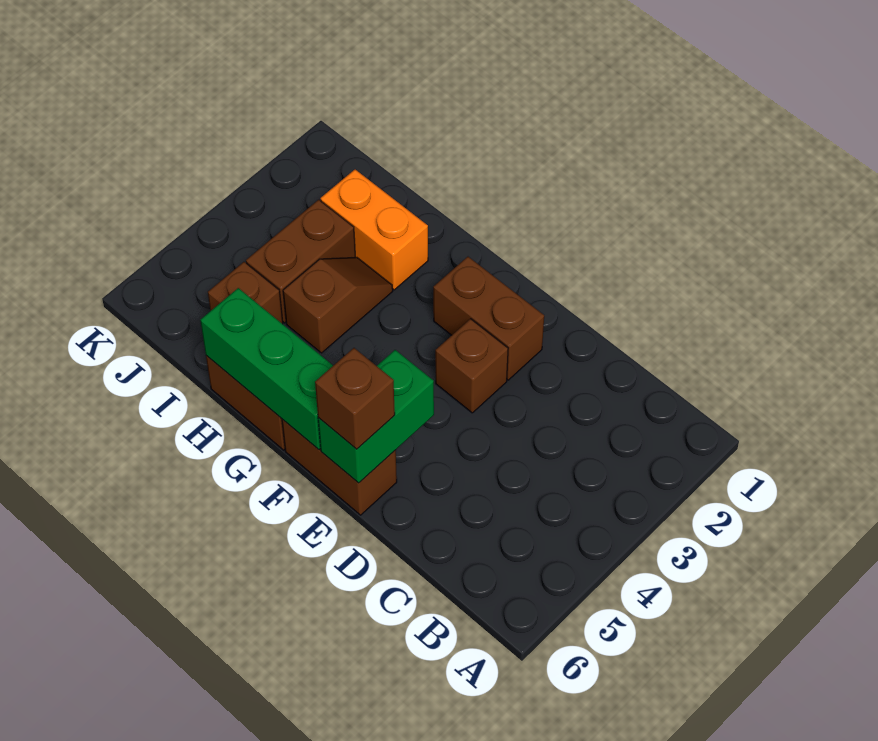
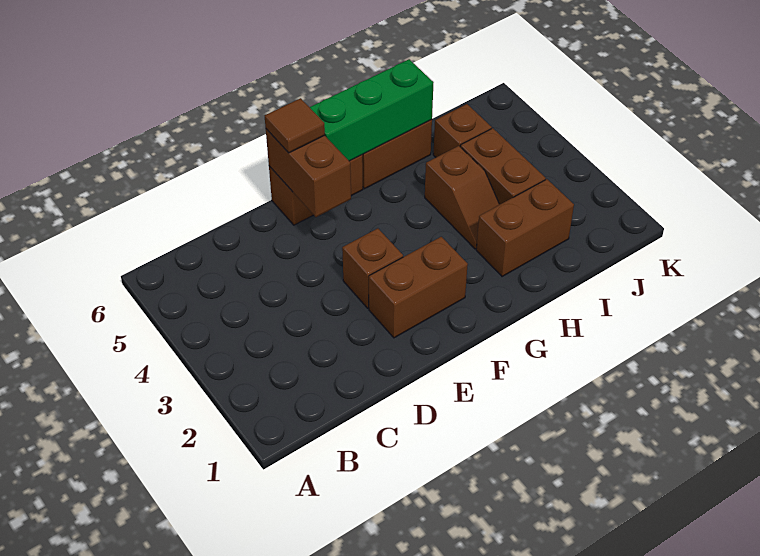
green brick E5:E6 level 2 -> brown brick E5:E6 level 2
brown brick E6 level 3 -> brown tile E6 level 3
orange brick H2:I2 level 1 -> brown brick H2:I2 level 1

